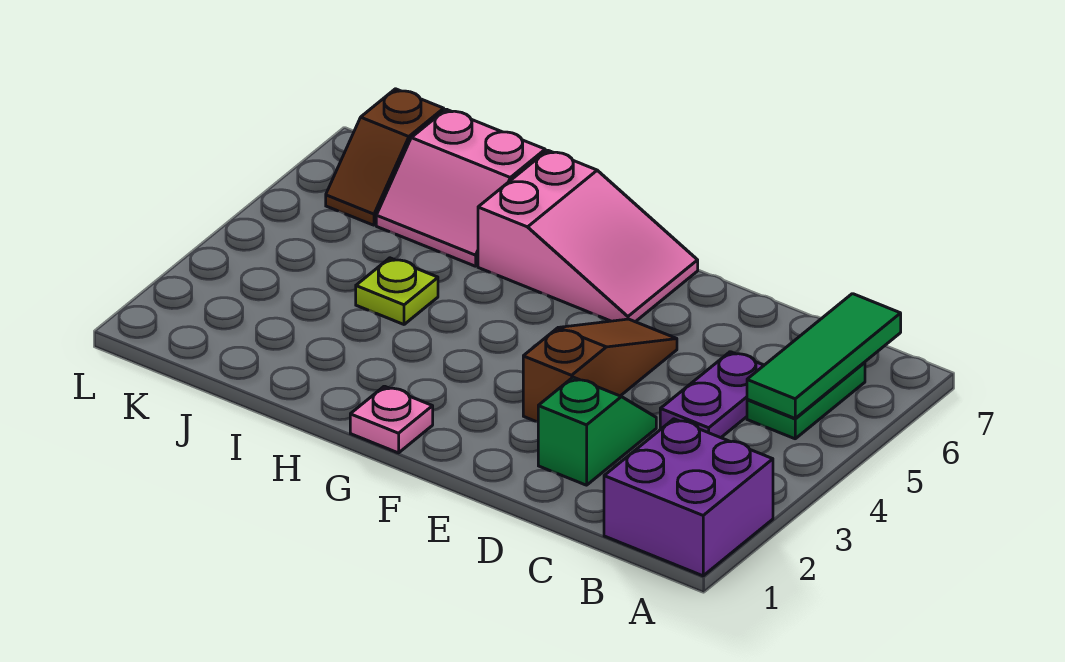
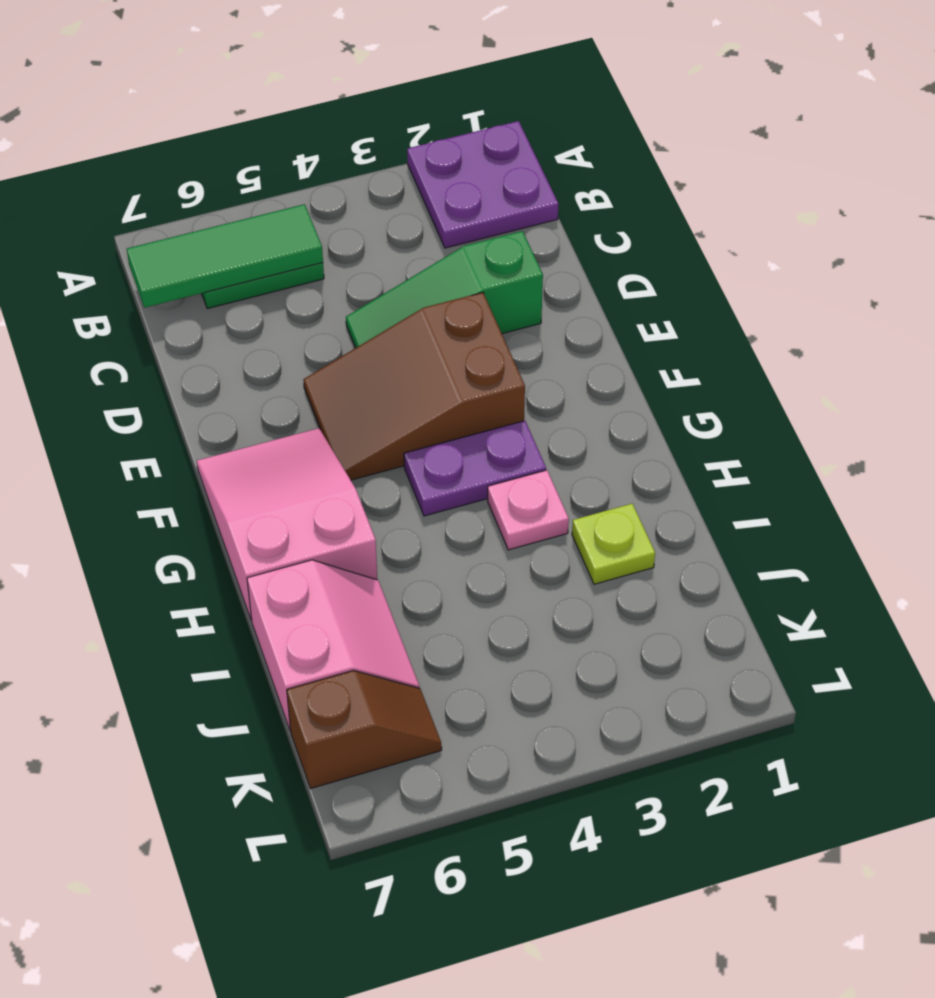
purple brick A1:B2 level 1 -> purple plate A1:B2 level 1
purple plate C4:C5 level 1 -> purple plate G3:G4 level 1
green slope D2:D3 level 1 top 2 -> green slope D2:D4 level 1 top 2
brown slope E3:E5 level 1 top 3 -> brown slope E3:F5 level 1 top 3
pink plate G1 level 1 -> pink plate H3 level 1
lime plate I4 level 1 -> lime plate I2 level 1

